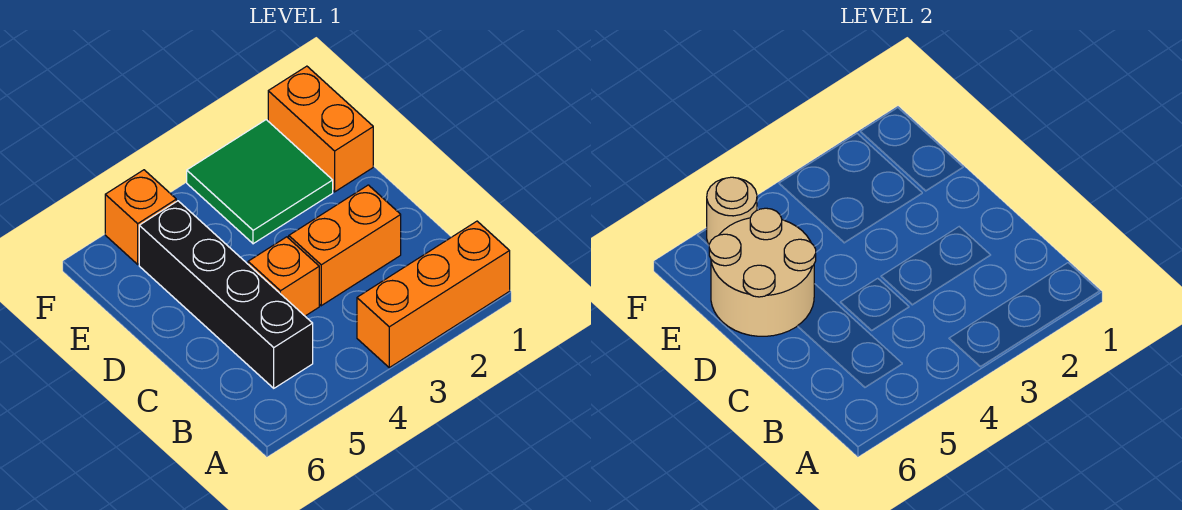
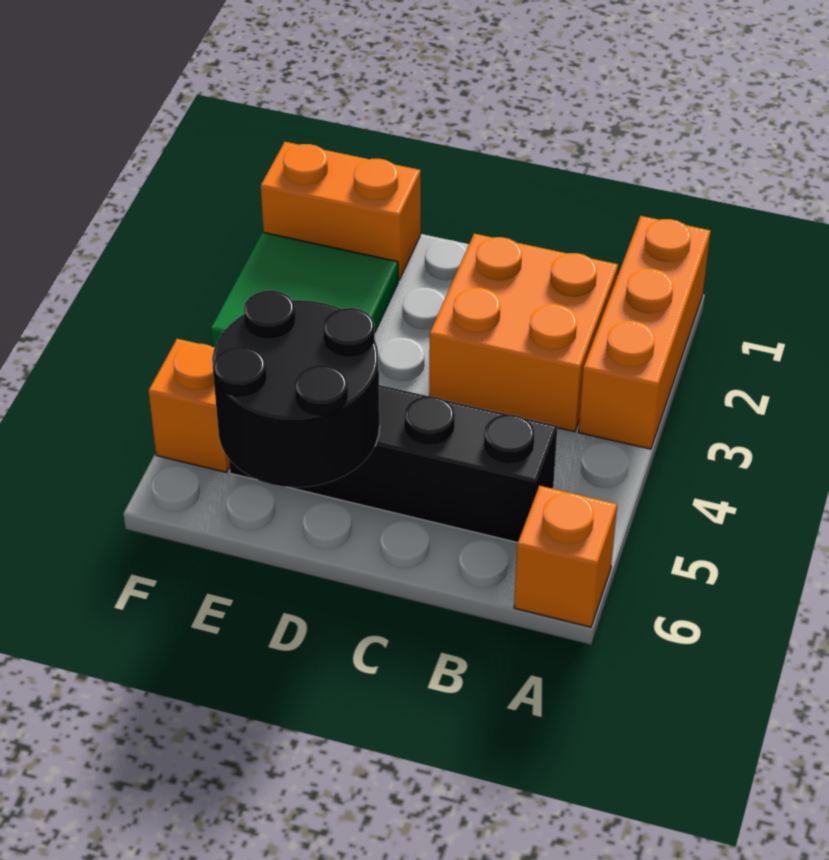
orange brick C2:C3 level 1 -> orange brick B2:C3 level 1
orange brick C4 level 1 -> orange brick A6 level 1
tan round brick D5:E6 level 2 -> black round brick D5:E6 level 2
tan round brick F5 level 2 -> none

